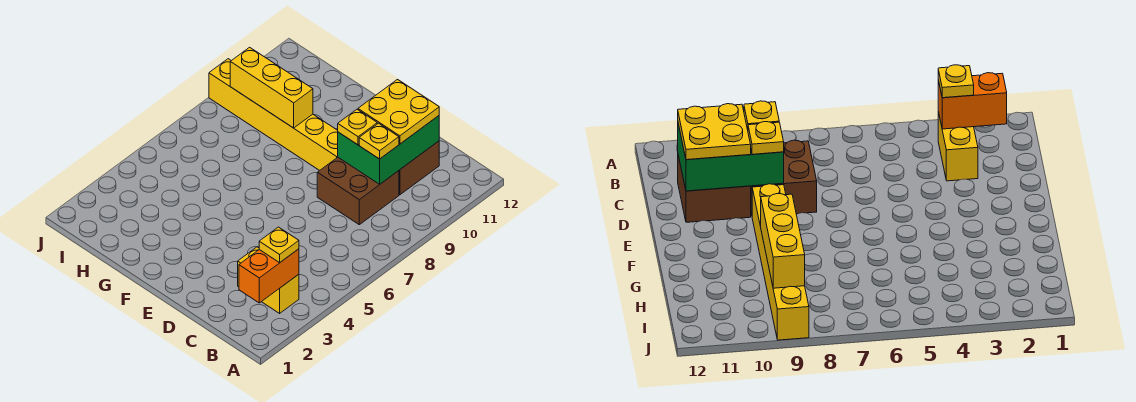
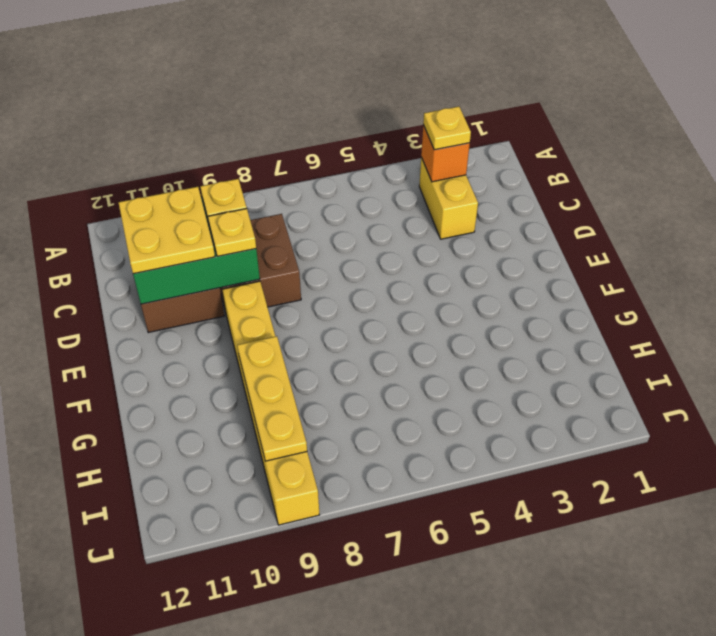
orange brick B2:B3 level 2 -> orange brick B3 level 2
yellow brick G9:I9 level 2 -> yellow plate G9:I9 level 2

